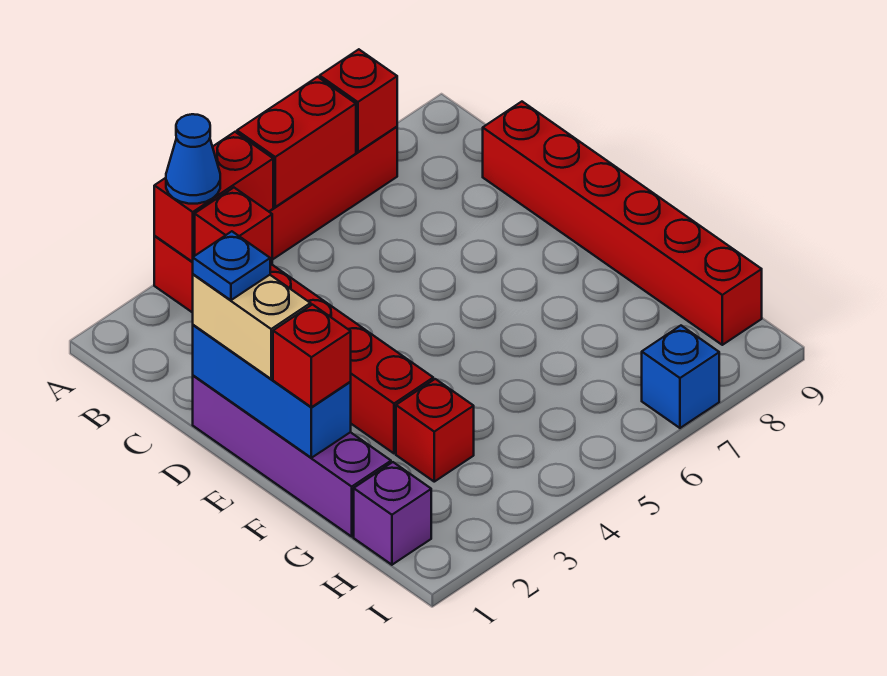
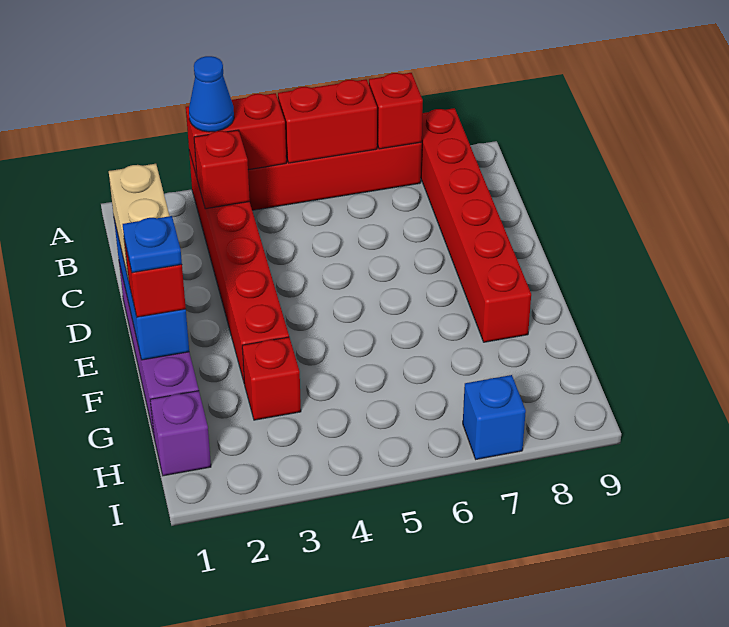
red brick C9:H9 level 1 -> red brick A8:F8 level 1
blue plate D1 level 4 -> blue plate F1 level 4

